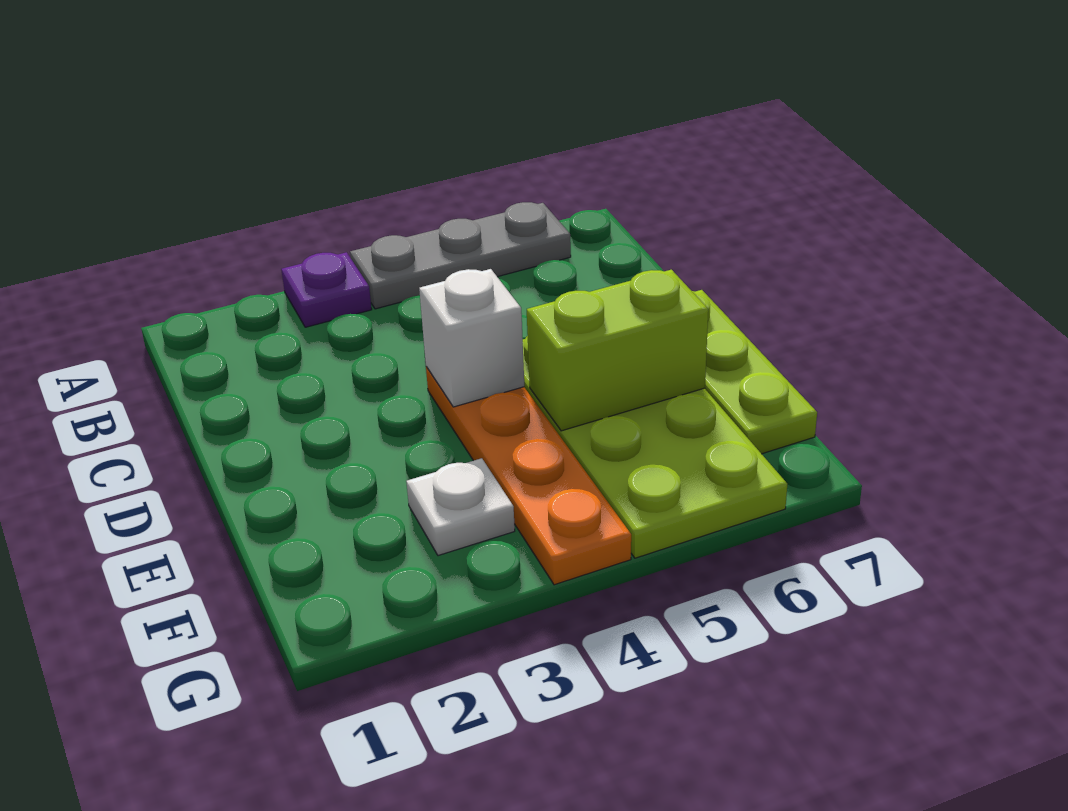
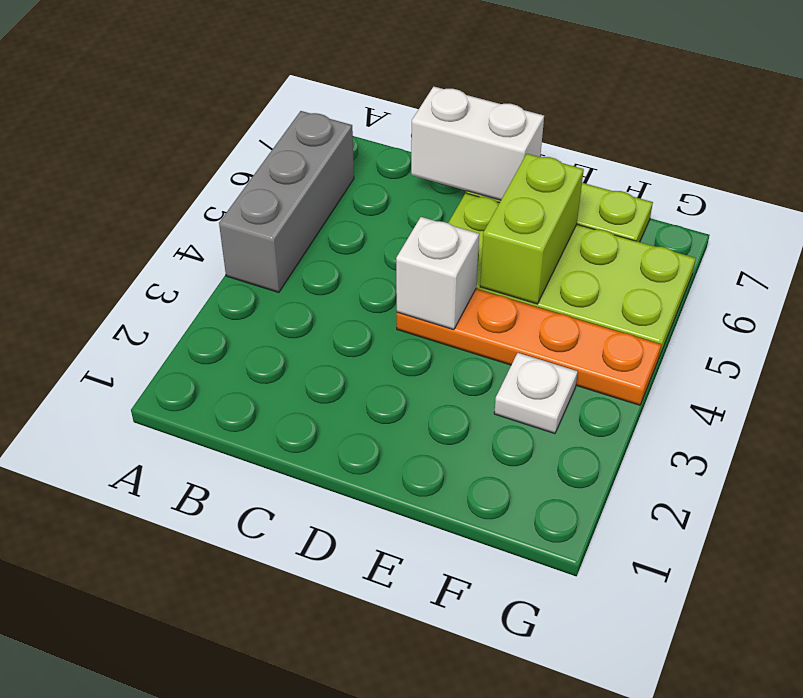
purple plate A3 level 1 -> none
grey plate A4:A6 level 1 -> grey brick A4:A6 level 1
none -> white brick C7:D7 level 2

